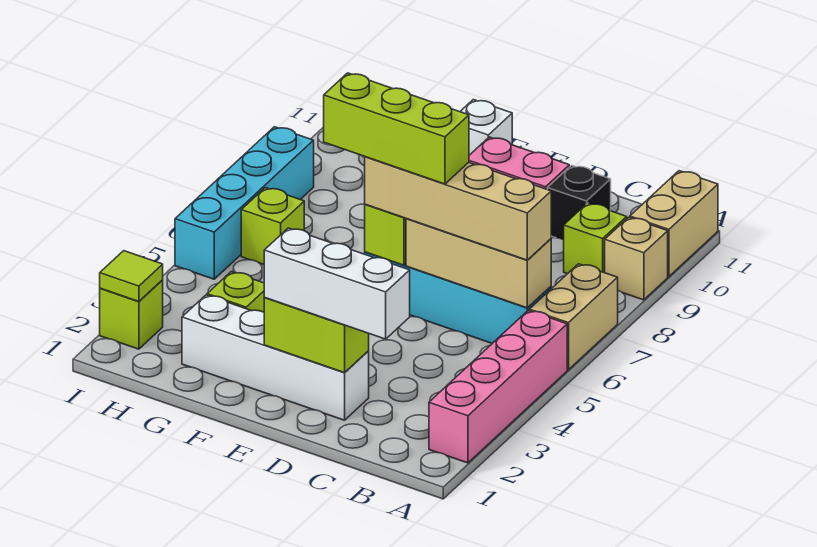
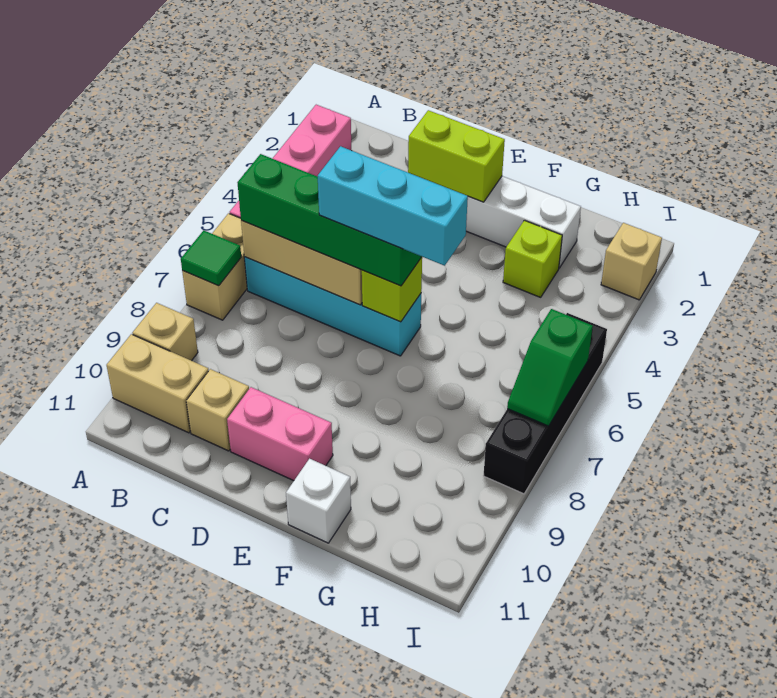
none -> green tile A7 level 2
tan brick A10:A11 level 1 -> tan brick A10:B10 level 1
tan brick B6:E6 level 3 -> green brick B6:E6 level 3
lime brick B9 level 1 -> none
white brick C2:E2 level 3 -> none
black brick C10 level 1 -> tan brick C10 level 1
lime brick D6:F6 level 4 -> cyan brick D6:F6 level 4
lime brick H6 level 1 -> none
lime brick I2 level 1 -> tan brick I2 level 1
lime tile I2 level 2 -> none
cyan brick I5:I8 level 1 -> black brick I5:I8 level 1
none -> green slope I6:I7 level 2 top 6

